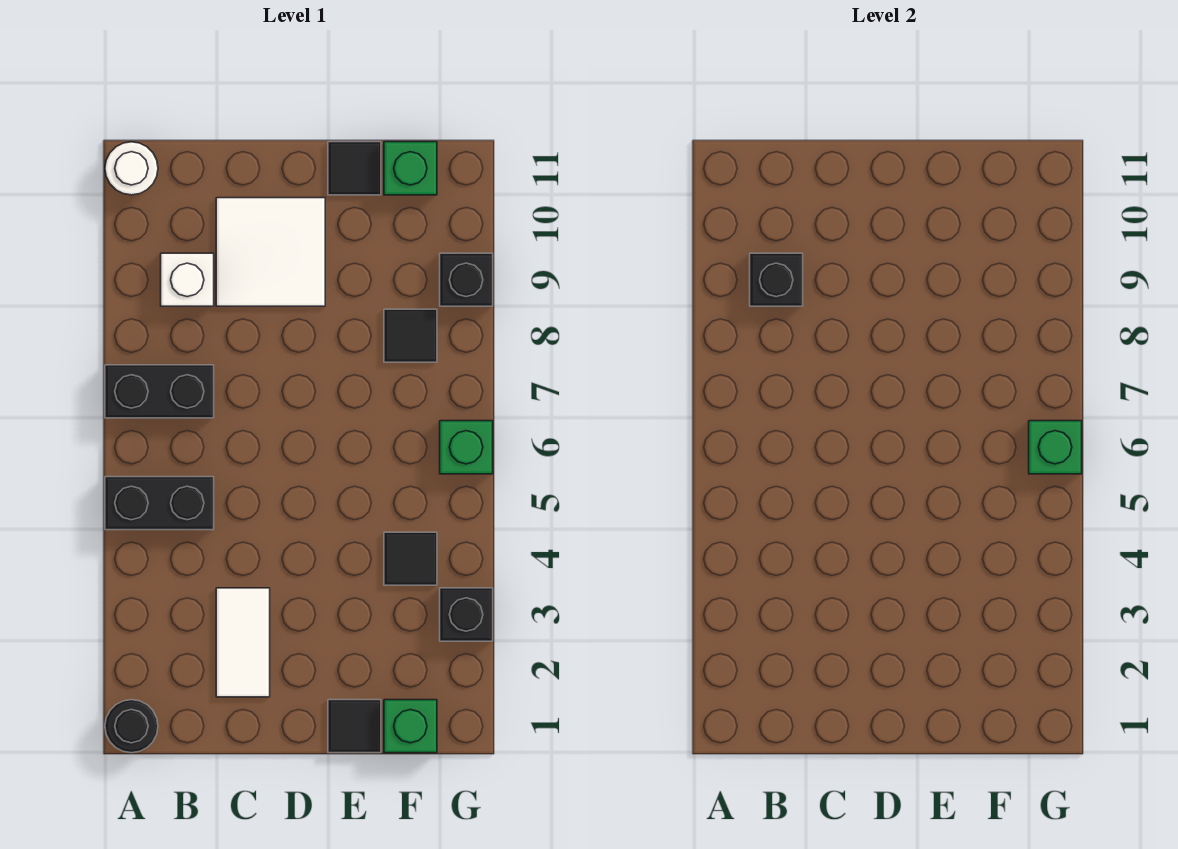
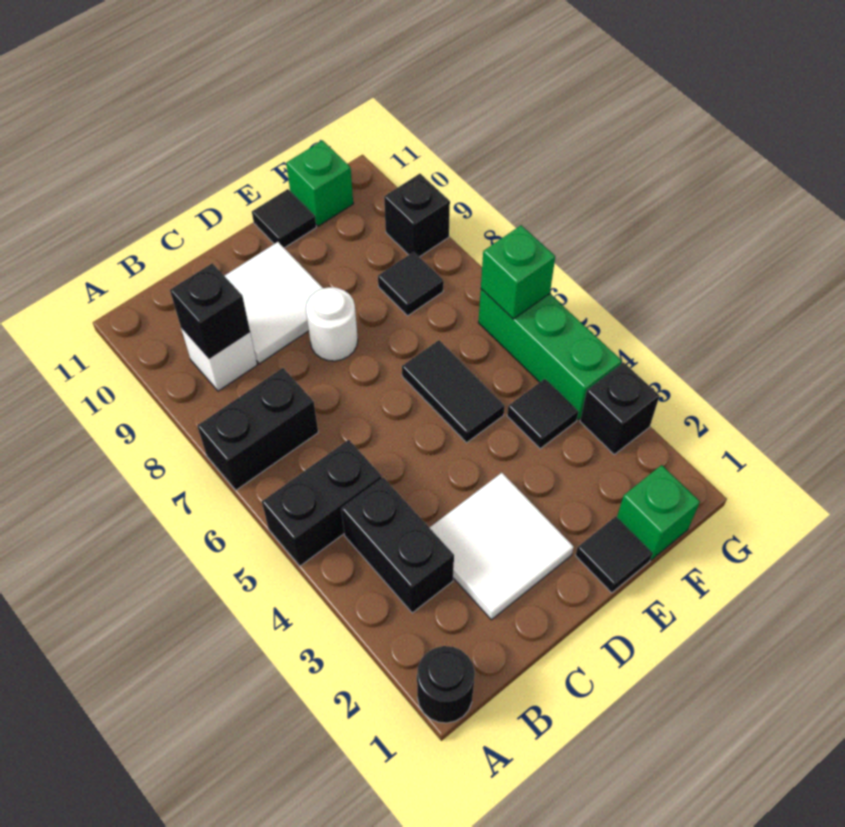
white round brick A11 level 1 -> white round brick D8 level 1
none -> black brick B3:B4 level 1
white tile C2:C3 level 1 -> white tile C2:D3 level 1
none -> black tile E5:E6 level 1
green brick G6 level 1 -> green brick G4:G6 level 1

